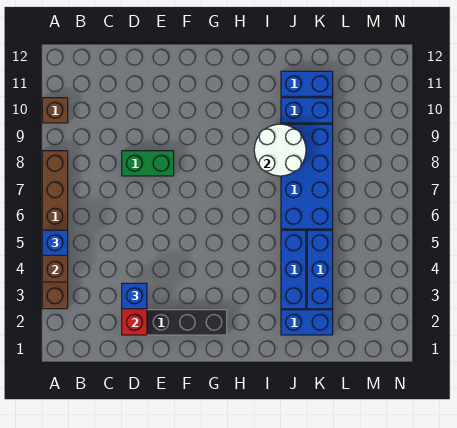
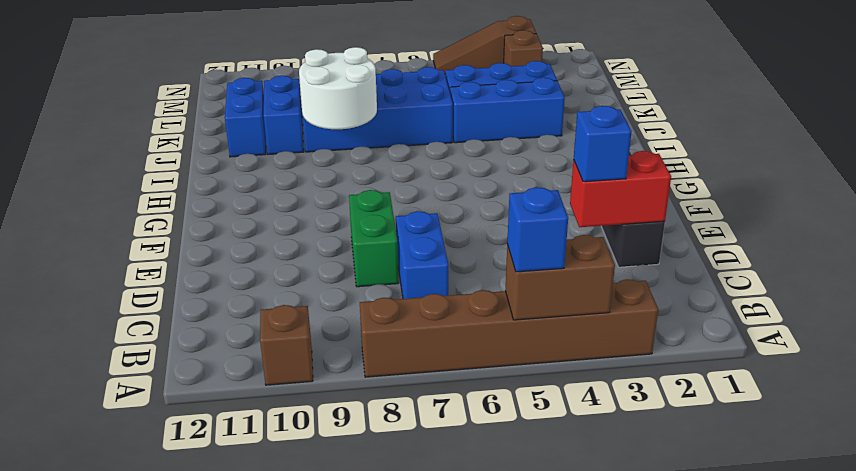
blue brick J2:K2 level 1 -> blue brick C7:D7 level 1
none -> brown brick M3 level 1
none -> brown slope N3:N5 level 1 top 3

